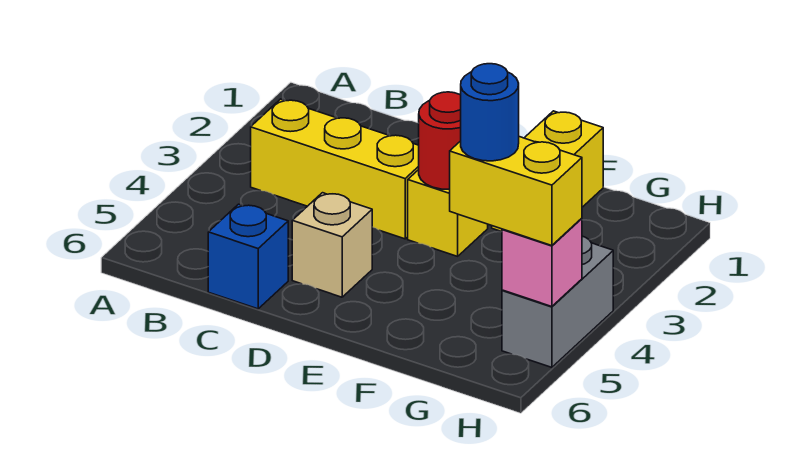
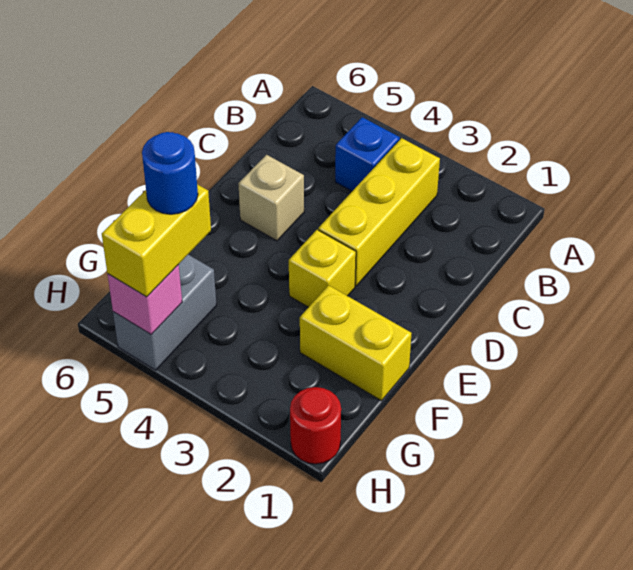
blue brick C6 level 1 -> blue brick B4 level 1
red round brick E3 level 2 -> red round brick H1 level 1
grey brick H4:H5 level 1 -> grey brick G5:H5 level 1

